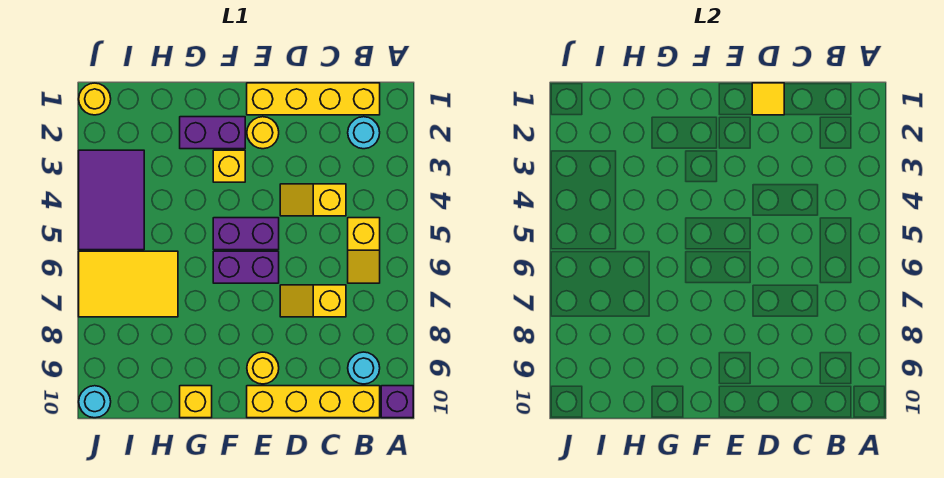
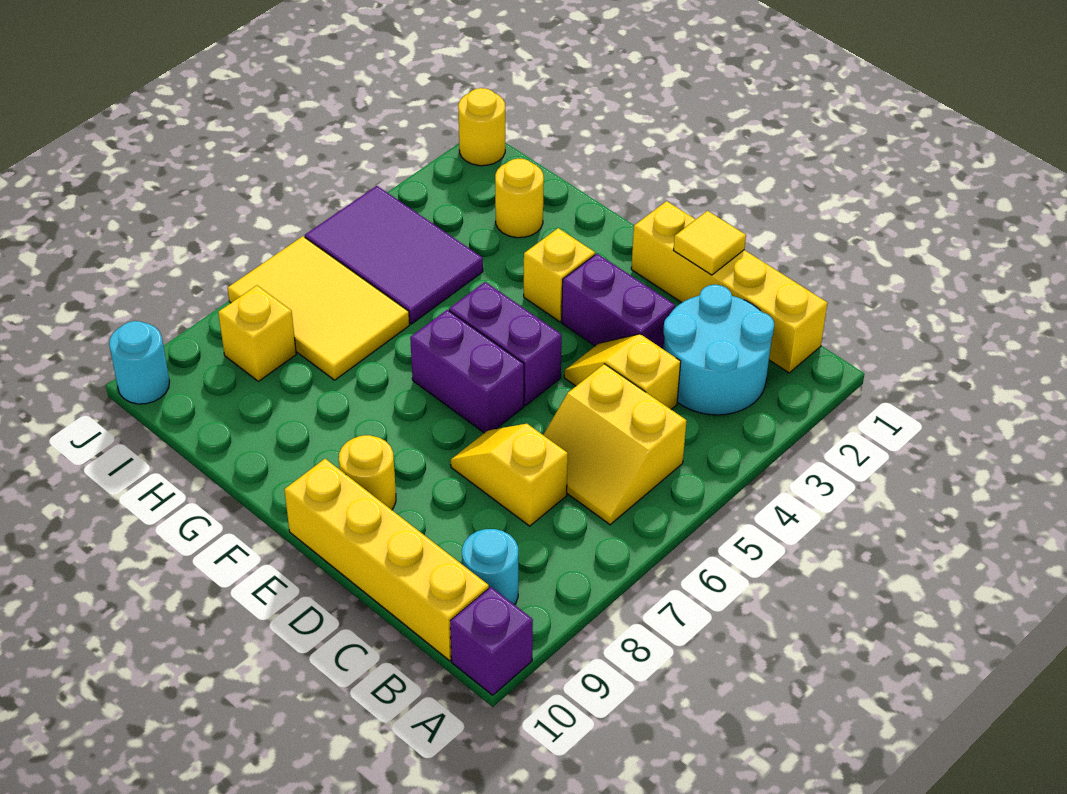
cyan round brick B2 level 1 -> cyan round brick B2:C3 level 1
yellow slope B5:B6 level 1 top 5 -> yellow slope B5:C6 level 1 top 5
yellow round brick E2 level 1 -> yellow round brick H2 level 1
purple brick F2:G2 level 1 -> purple brick D3:E3 level 1
yellow brick G10 level 1 -> yellow brick I8 level 1
purple tile I3:J5 level 1 -> purple tile H4:J5 level 1

